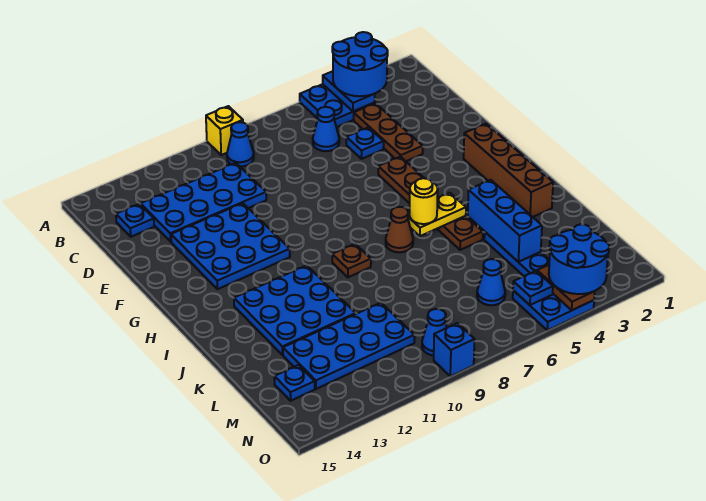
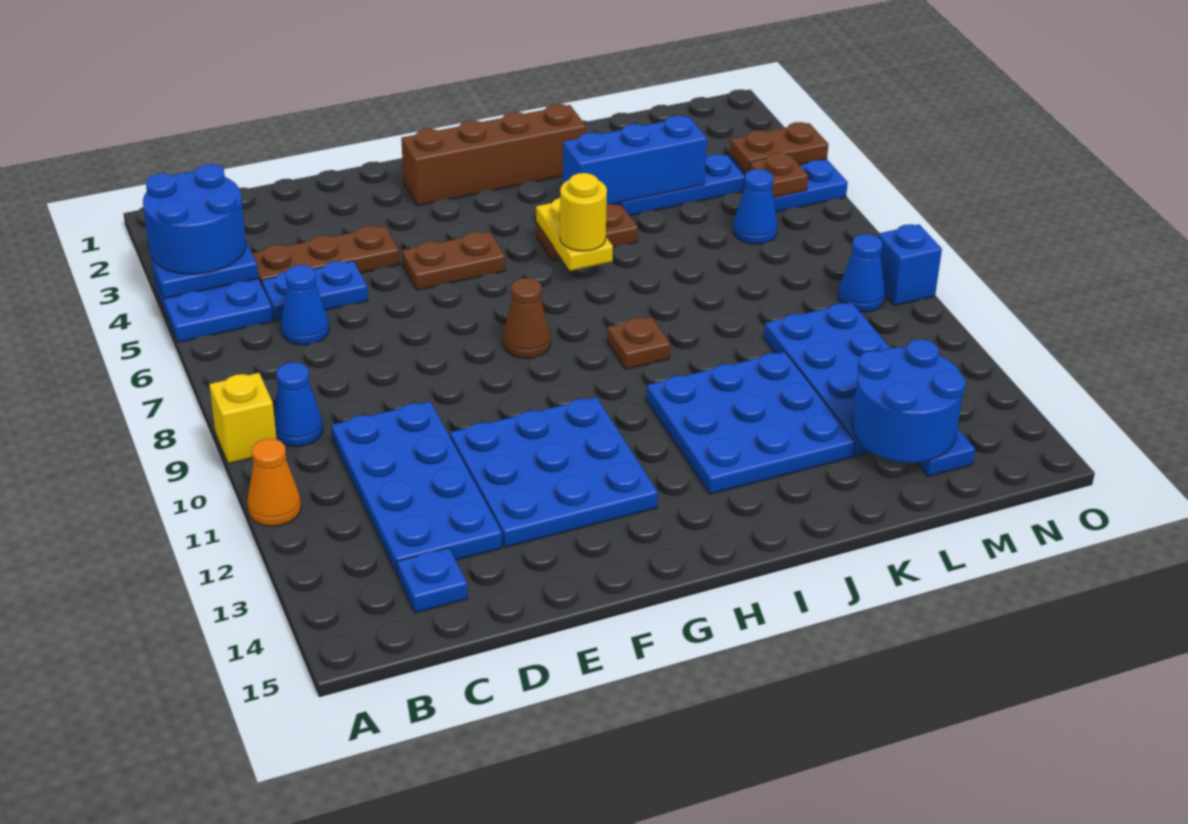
none -> orange cone A11 level 1
blue plate D5 level 1 -> blue plate C5:D5 level 1
brown cone I7 level 1 -> brown cone G8 level 1
blue round brick N3:O4 level 3 -> blue round brick L13:M14 level 2
blue plate N5 level 2 -> brown plate N5 level 2

